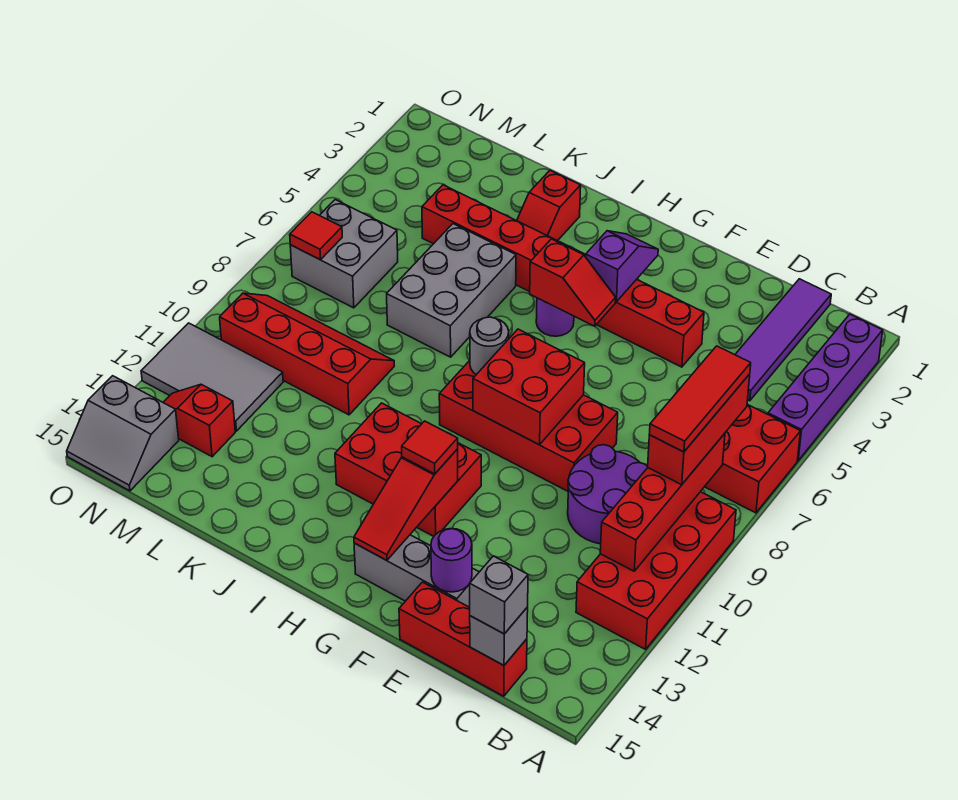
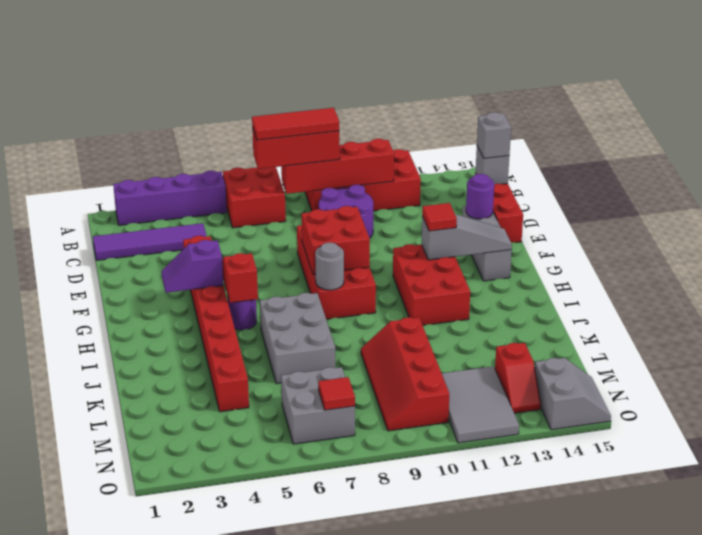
red slope G12:G14 level 2 top 12 -> grey slope G12:G14 level 2 top 12
red slope J2:J3 level 1 top 2 -> none
grey brick J5:K7 level 1 -> grey brick I6:K7 level 1

